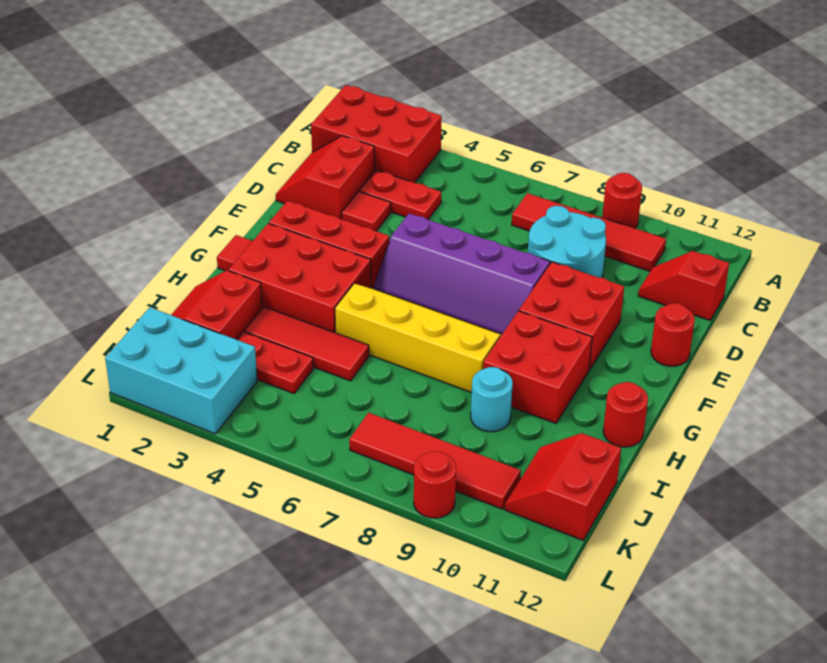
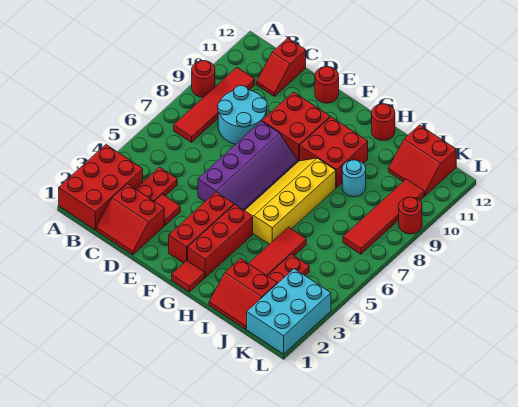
red brick G2:H4 level 1 -> red brick G2:G4 level 1

